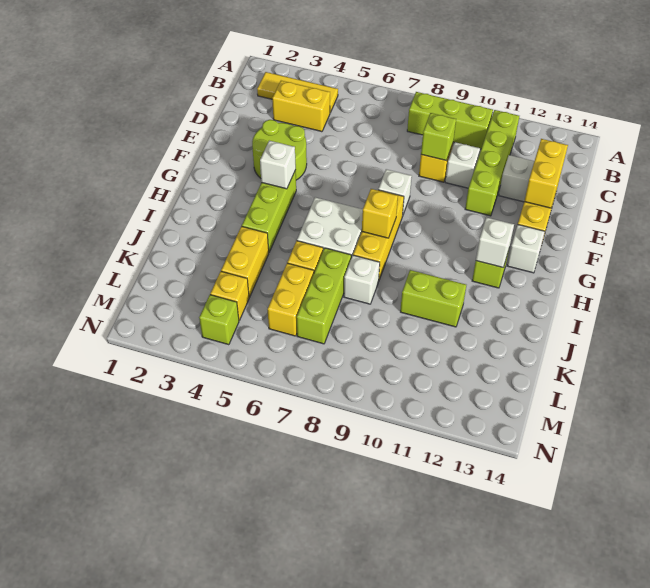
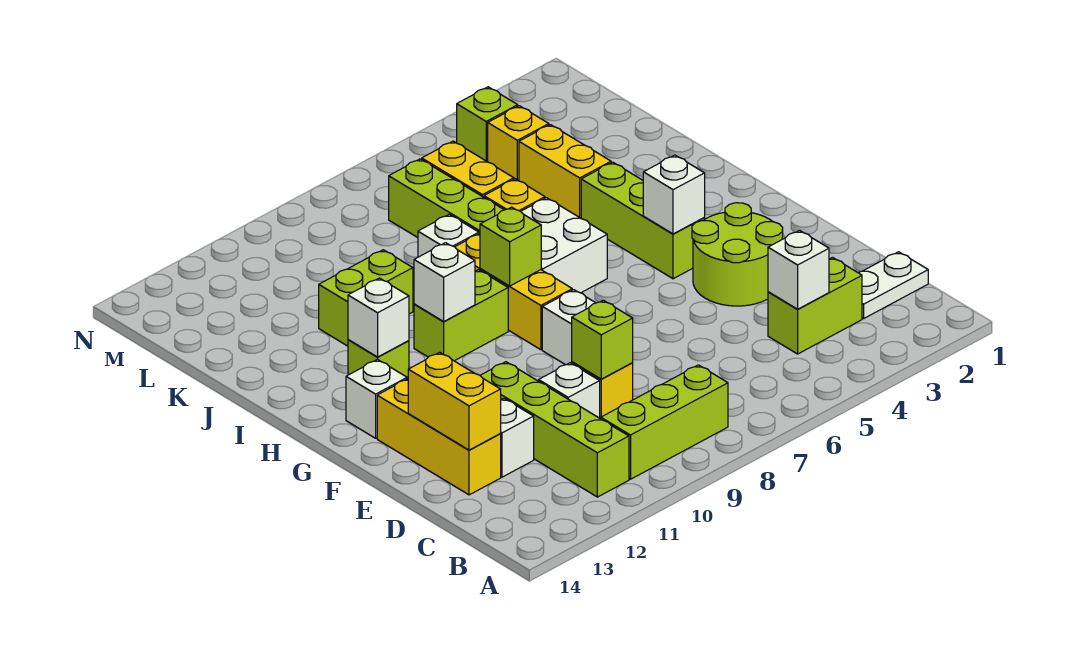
yellow tile B2:B4 level 1 -> none
none -> white plate C1:C2 level 1
yellow brick C3:C4 level 1 -> lime brick C3:C4 level 1
none -> white brick C4 level 2
yellow brick H8 level 2 -> lime brick H8 level 2
none -> lime brick H9:H10 level 1
none -> white brick H10 level 2

